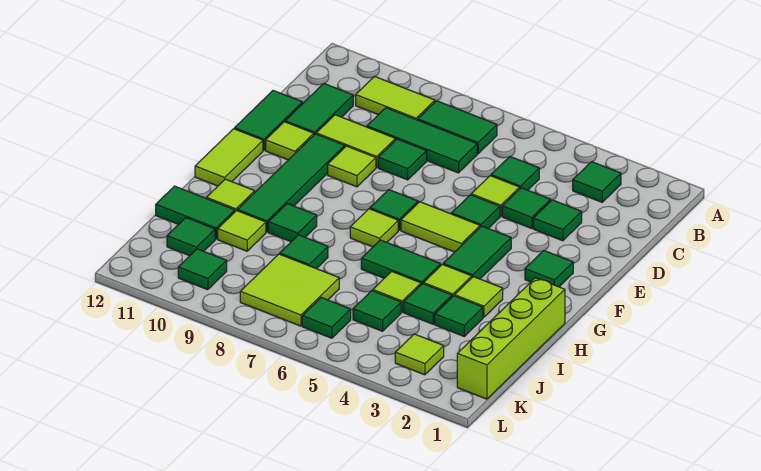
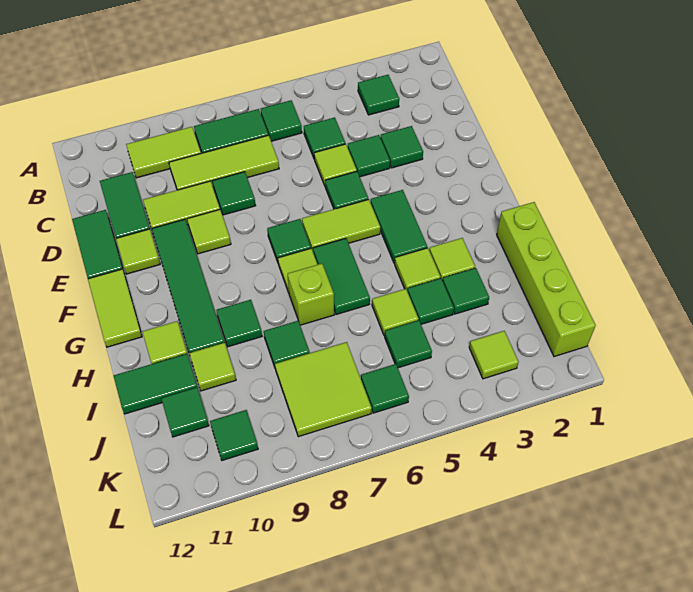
green tile C7:C9 level 1 -> lime tile C7:C9 level 1
green tile F2 level 1 -> green tile B6 level 1
green tile H5:H6 level 1 -> green tile G6:H6 level 1
none -> lime brick H7 level 1

